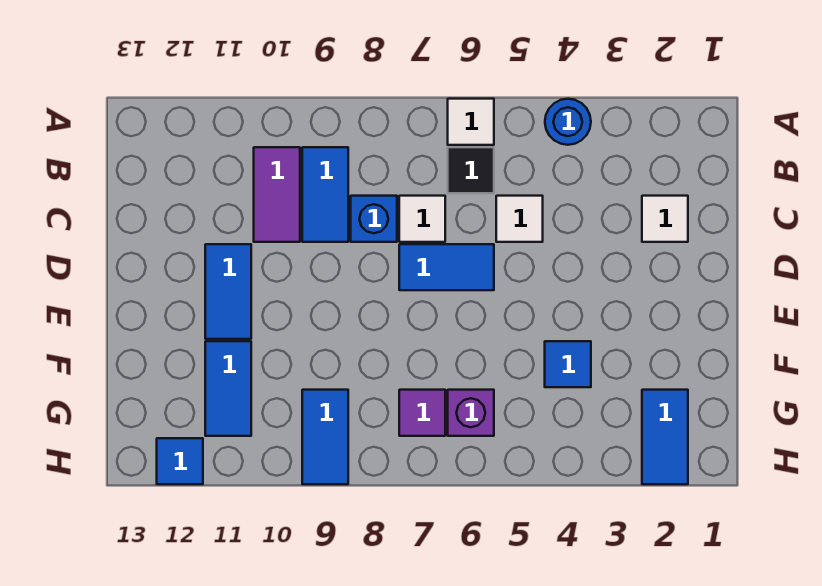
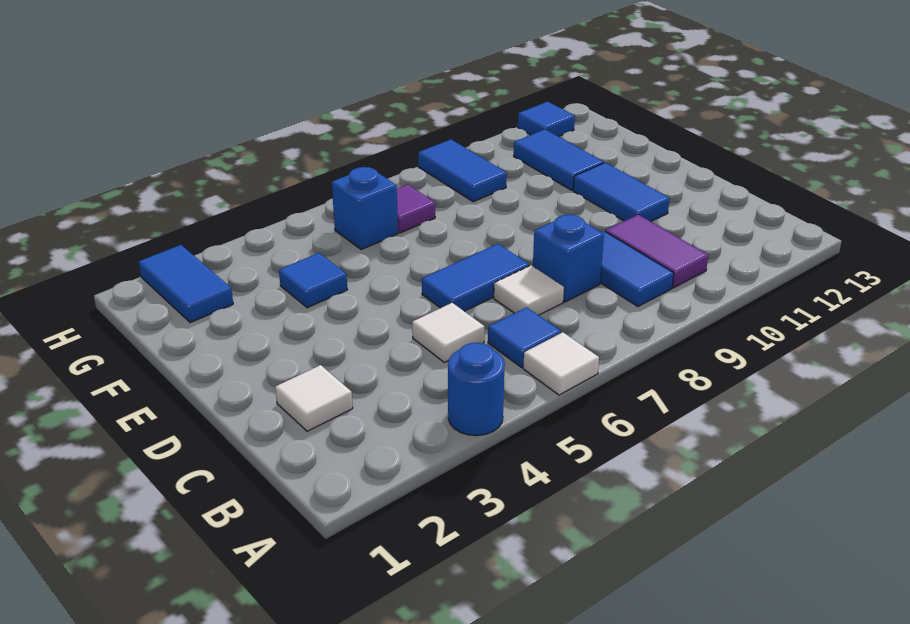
black tile B6 level 1 -> blue tile B6 level 1
purple brick G6 level 1 -> blue brick G6 level 1

